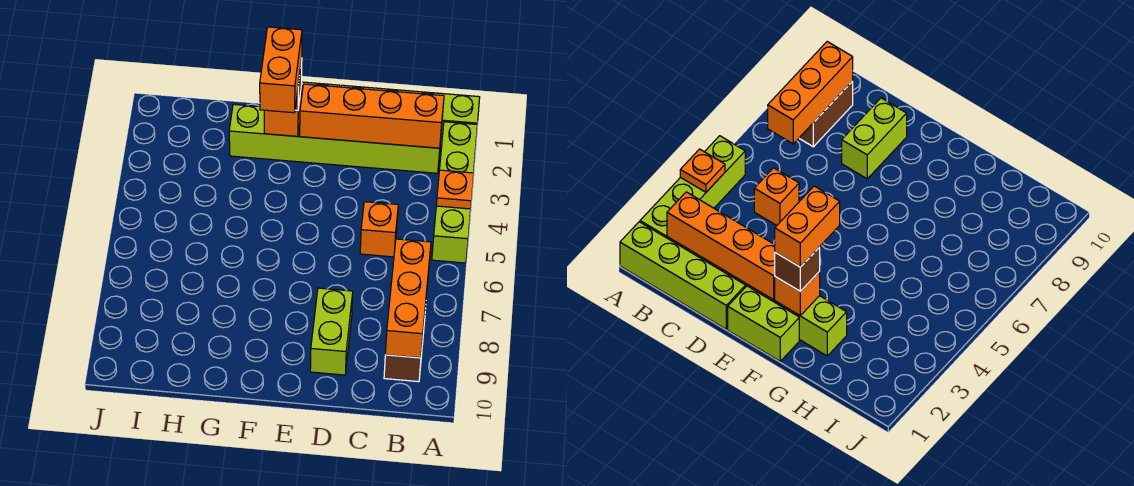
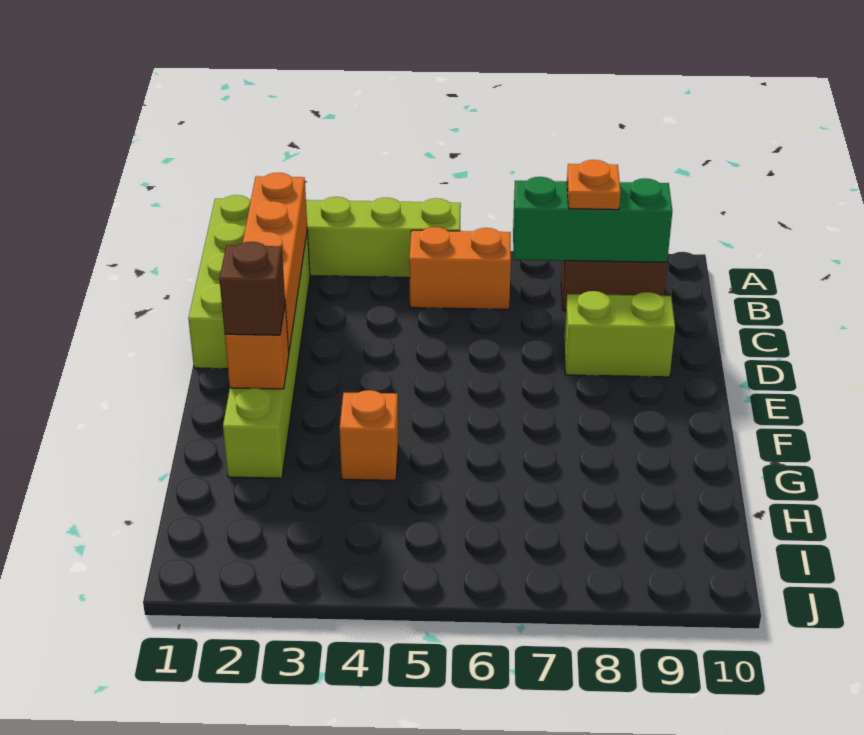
orange plate A4 level 2 -> orange plate B8 level 3
orange brick B7:B9 level 2 -> green brick B7:B9 level 2
orange brick C5 level 1 -> orange brick G4 level 1
lime brick E1:F1 level 1 -> none
orange brick F2:F3 level 4 -> orange brick B5:B6 level 1

